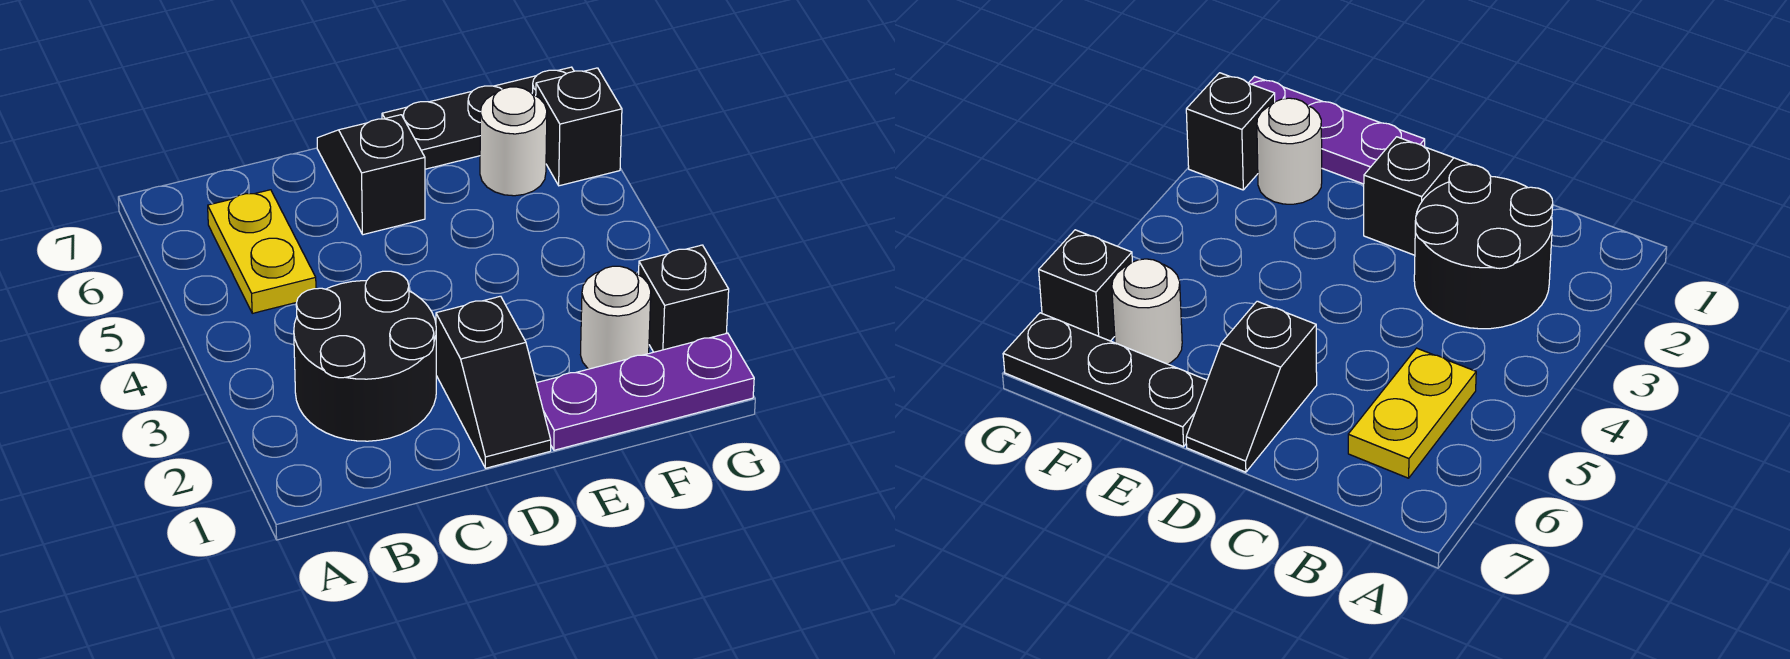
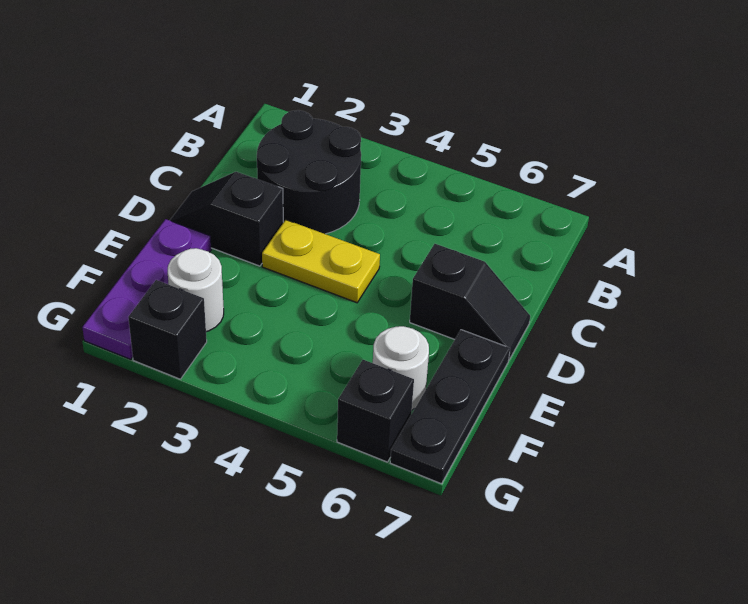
yellow plate B5:B6 level 1 -> yellow plate D3:D4 level 1

